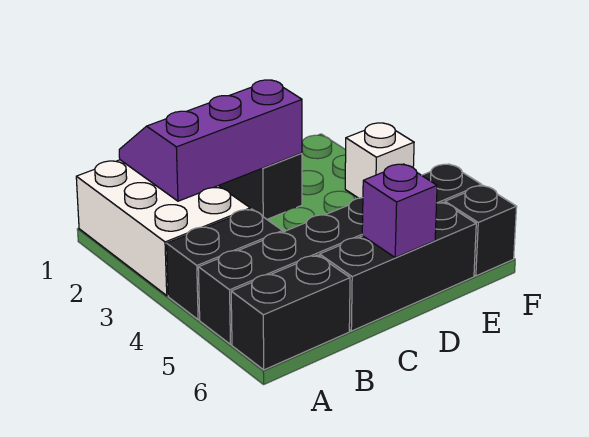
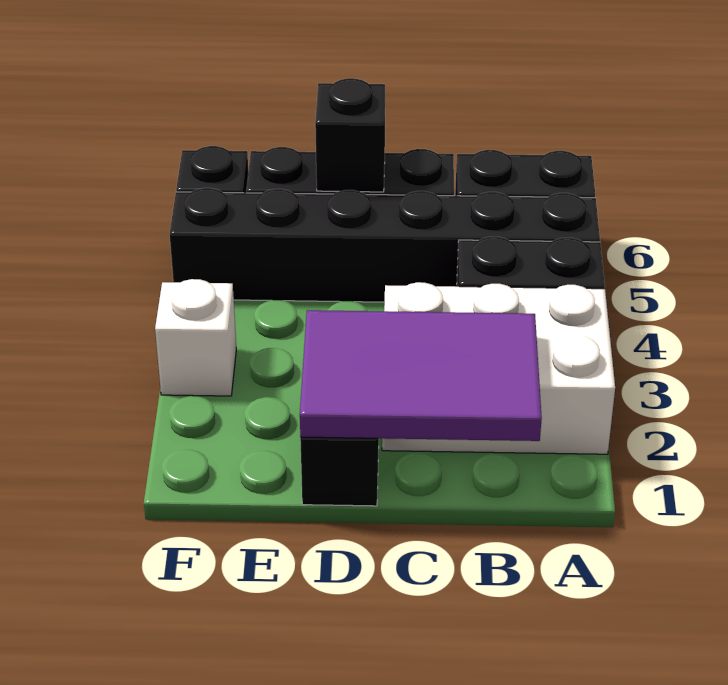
white brick A1:B3 level 1 -> white brick A2:C3 level 1
purple slope B1:D2 level 2 top 2 -> purple tile B1:D2 level 2
purple brick D6 level 2 -> black brick D6 level 2

